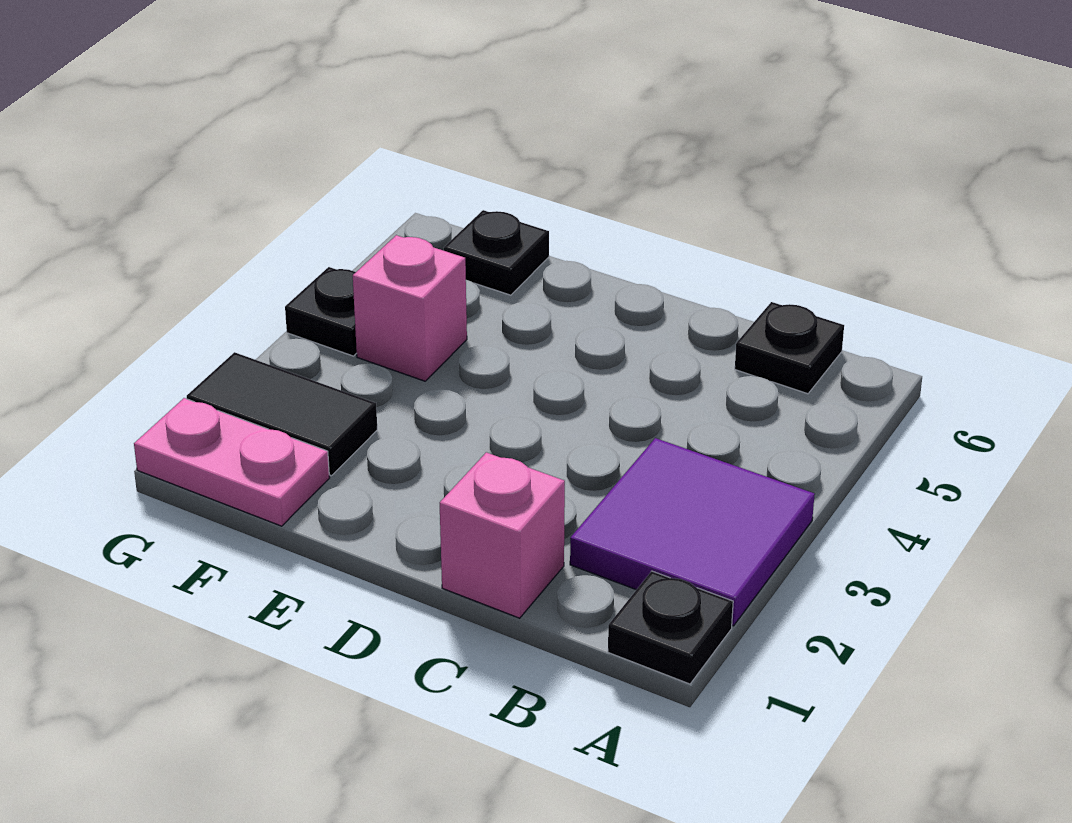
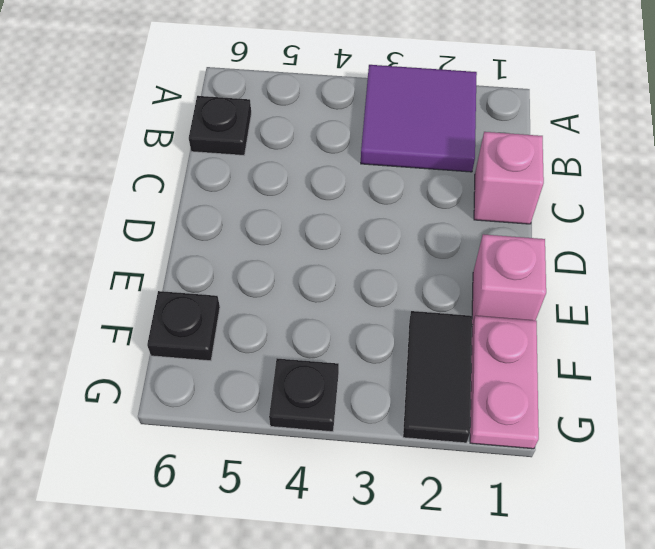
black plate A1 level 1 -> none
pink brick F4 level 1 -> pink brick E1 level 1

